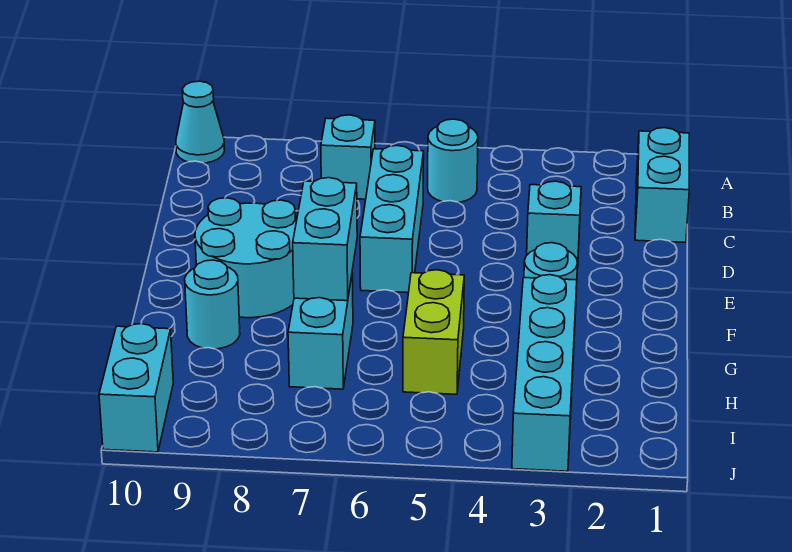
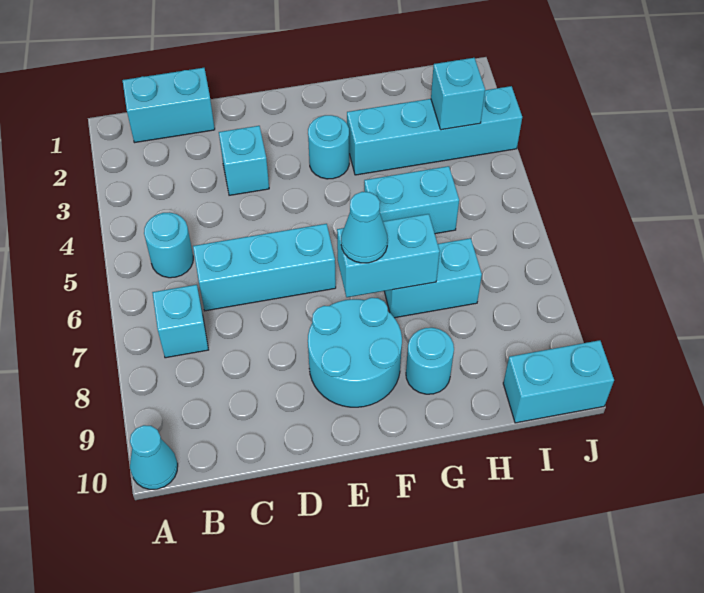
none -> cyan cone F7 level 3
lime brick G5:H5 level 1 -> cyan brick G5:H5 level 1
none -> cyan brick I3 level 2

